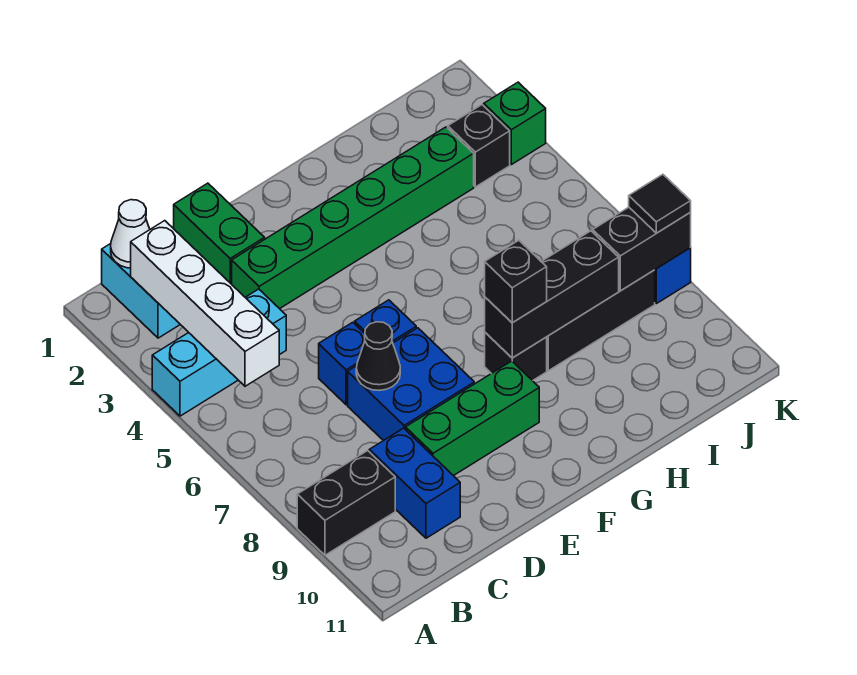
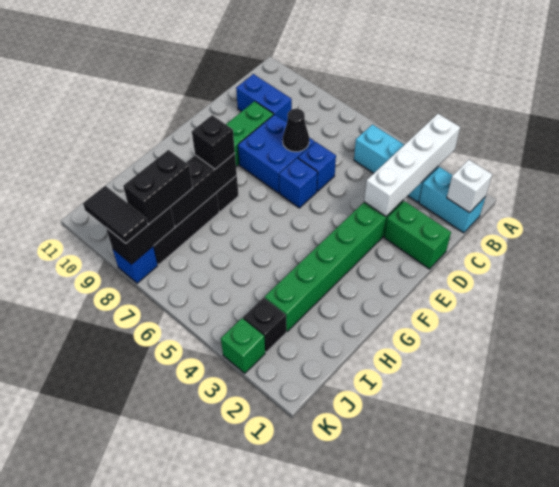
cyan brick A4:C4 level 1 -> cyan brick B3:B5 level 1
black brick A9:B9 level 1 -> black brick I8:J8 level 3
white cone B1 level 2 -> white brick B1 level 2
white brick B2:B5 level 2 -> white brick A3:D3 level 2
black tile K8 level 3 -> black tile K8:K9 level 3

